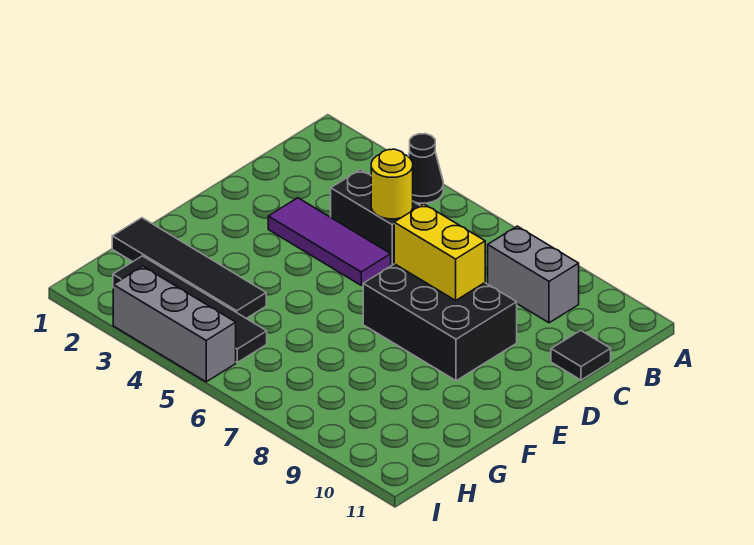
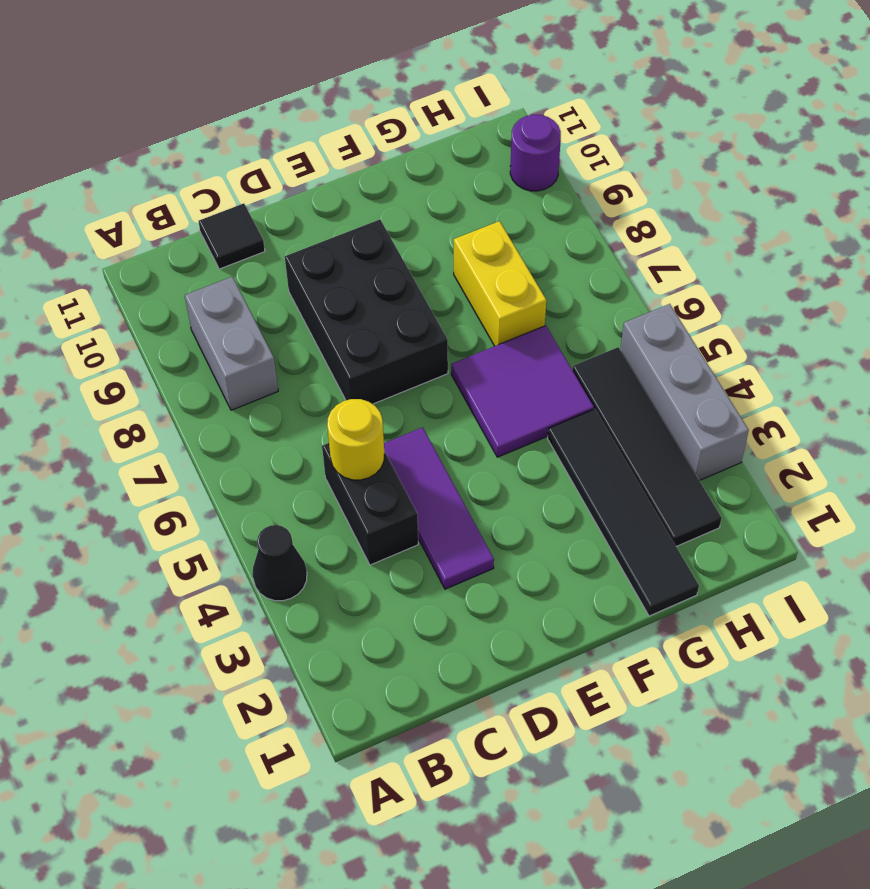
yellow brick D7:D8 level 2 -> yellow brick G7:G8 level 1
none -> purple tile F5:G6 level 1
none -> purple round brick I10 level 1

